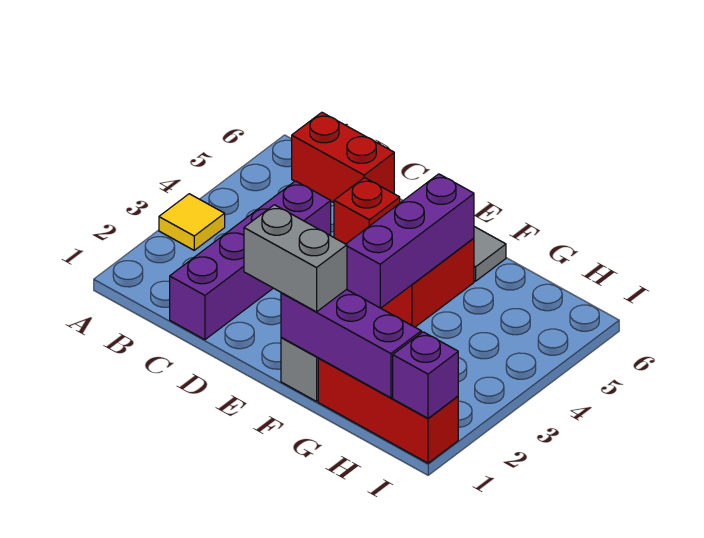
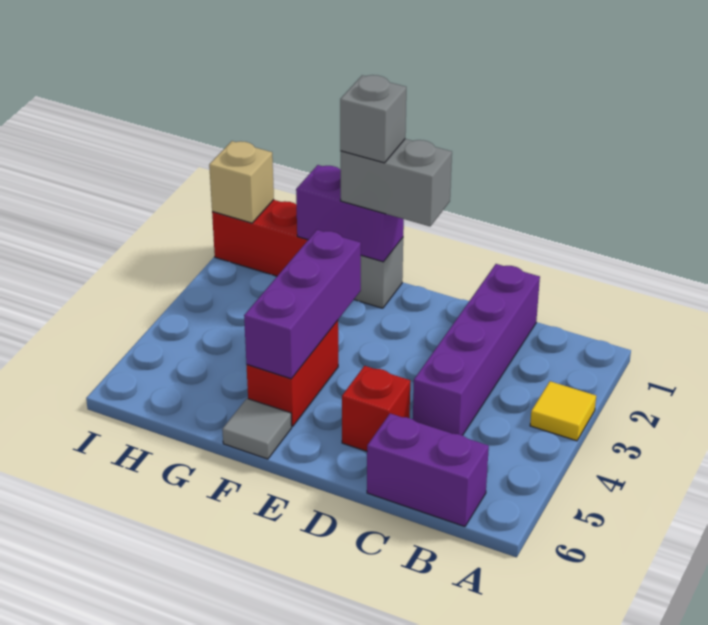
red brick B6:C6 level 1 -> purple brick B6:C6 level 1
purple brick F1:H1 level 2 -> purple brick F1:G1 level 2
none -> grey brick F1 level 4
purple brick I1 level 2 -> tan brick I1 level 2

